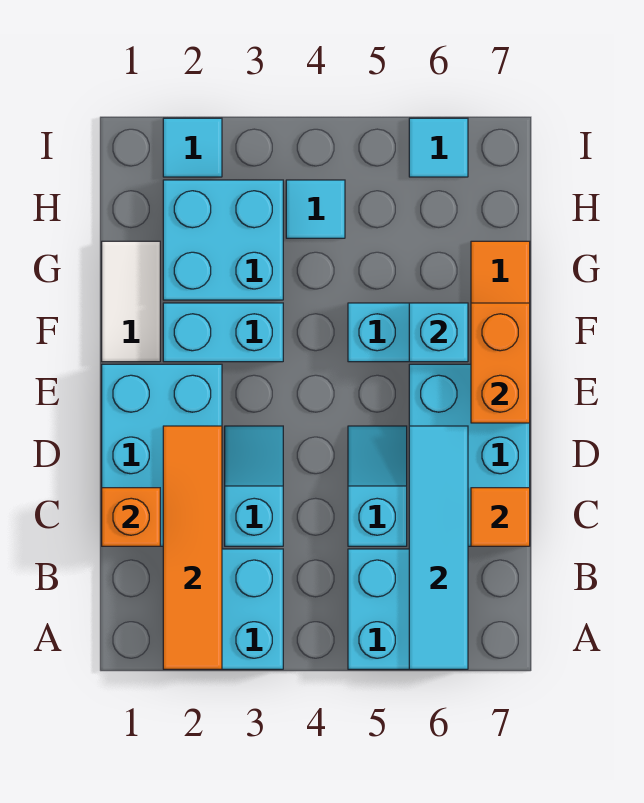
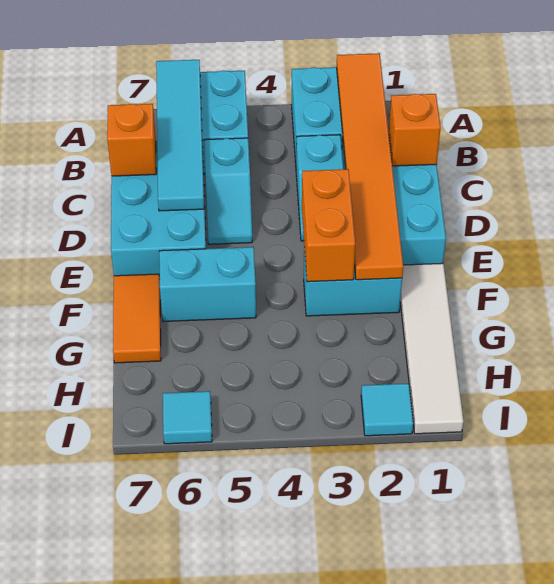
orange tile A2:D2 level 2 -> orange tile A2:F2 level 2
orange tile C7 level 2 -> orange brick C7 level 2
orange brick E7:F7 level 2 -> orange brick E3:F3 level 2
white tile F1:G1 level 1 -> white tile F1:I1 level 1
cyan brick F6 level 2 -> none
cyan brick G2:H3 level 1 -> none
cyan tile H4 level 1 -> none

